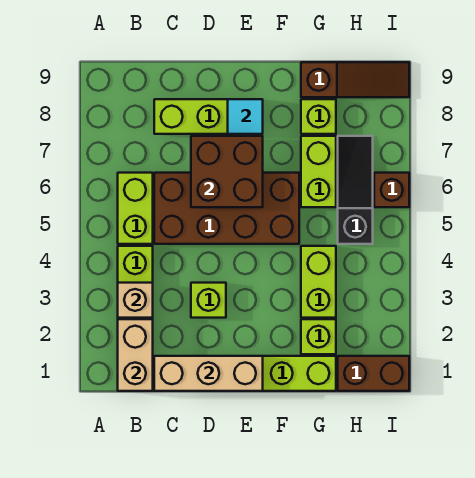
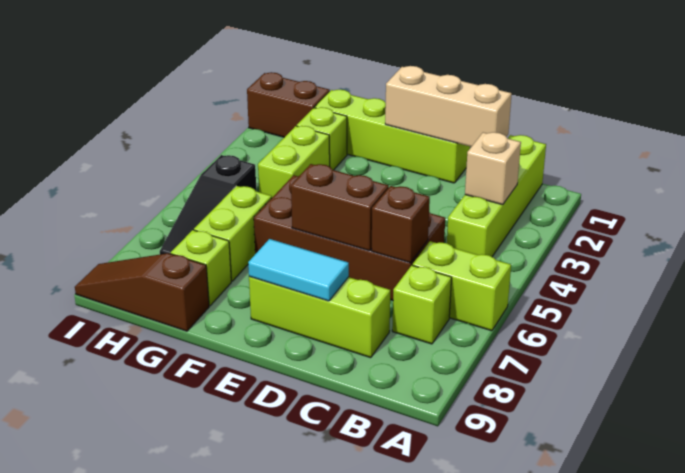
tan brick B1:B2 level 2 -> none
lime brick B5:B6 level 1 -> lime brick A6:B6 level 1
lime brick D3 level 1 -> lime brick B7 level 1
brown brick D6:E7 level 2 -> brown brick D6:E6 level 2
cyan tile E8 level 2 -> cyan tile D8:E8 level 2
brown brick I6 level 1 -> brown brick C6 level 2

